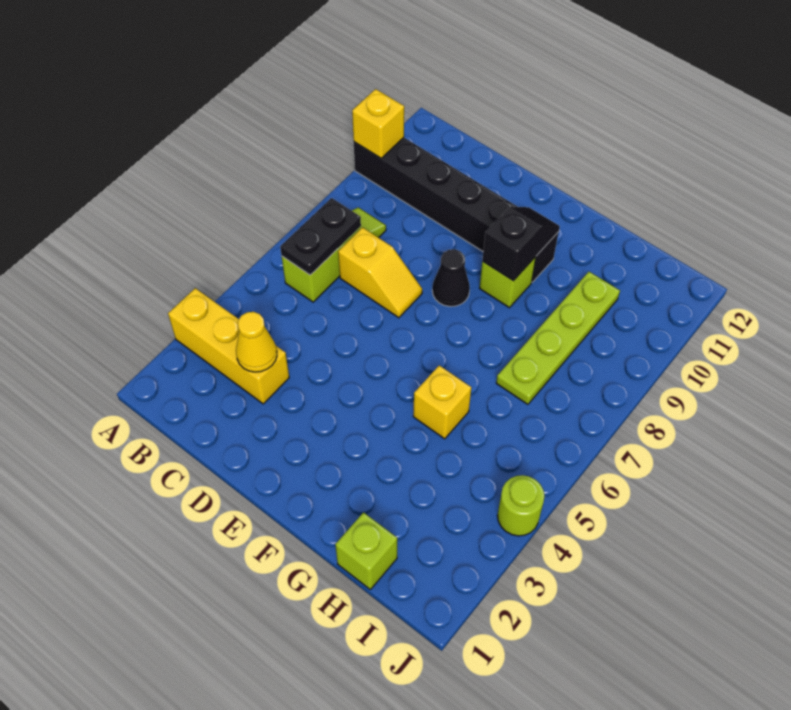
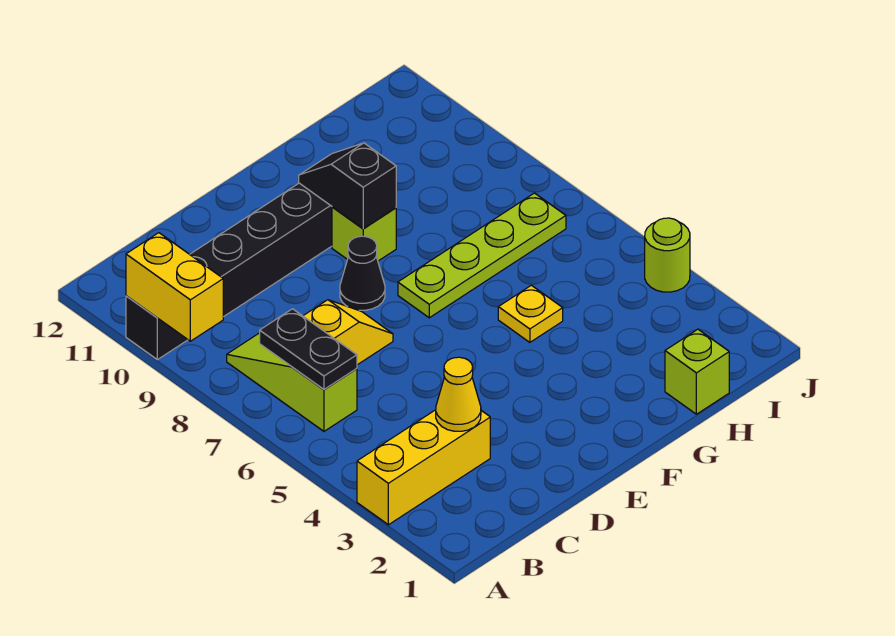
yellow brick A10 level 2 -> yellow brick A9:A10 level 2
yellow brick G5 level 1 -> yellow plate G5 level 1
lime plate H7:H10 level 1 -> lime plate F7:I7 level 1

